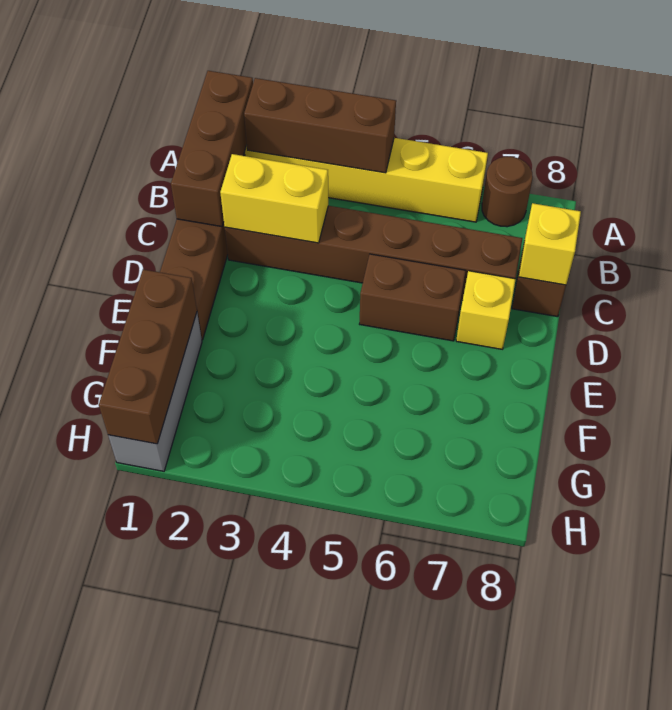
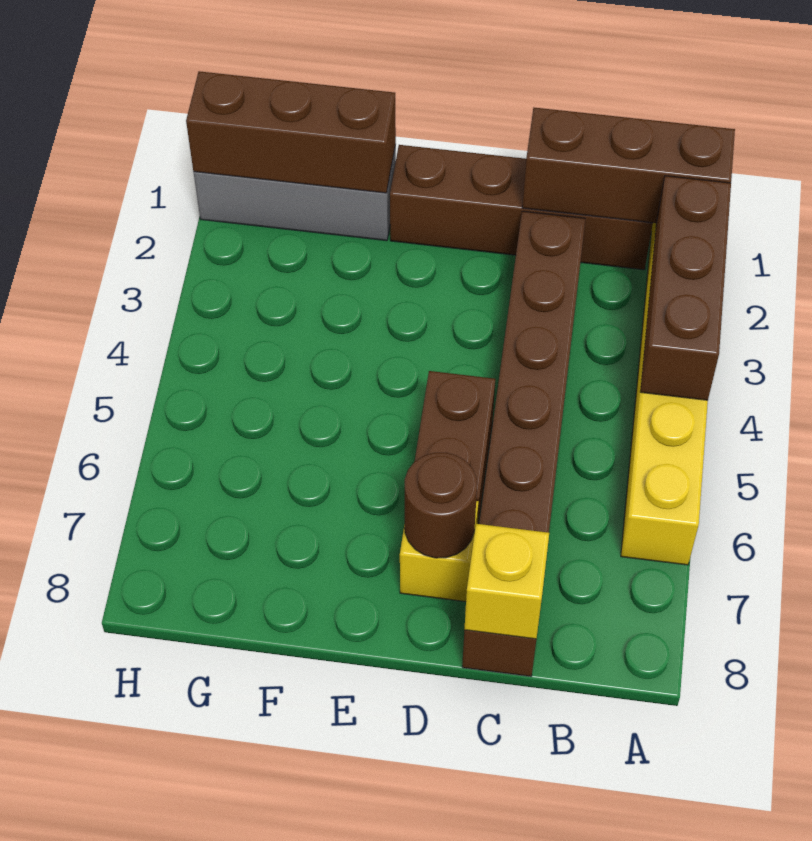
brown round brick A7 level 1 -> brown round brick D7 level 2
yellow brick C2:C3 level 2 -> none

